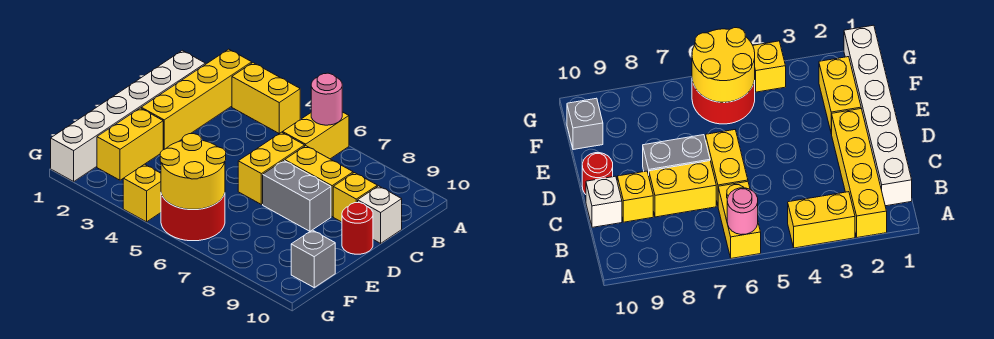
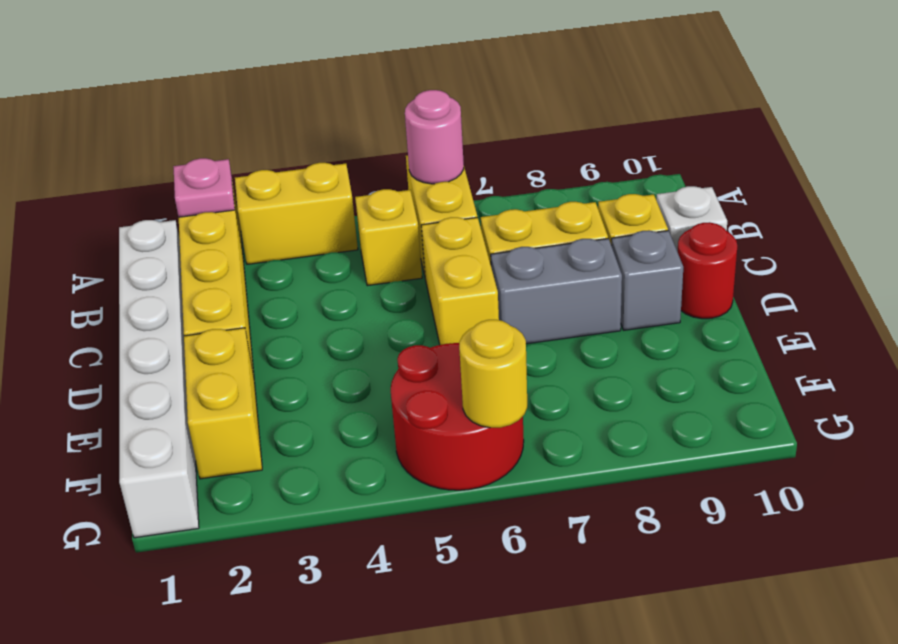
none -> pink plate A2 level 2
yellow round brick F5:G6 level 2 -> yellow round brick G6 level 2
grey brick F10 level 1 -> grey brick D9 level 1
yellow brick G4 level 1 -> yellow brick B5 level 1

